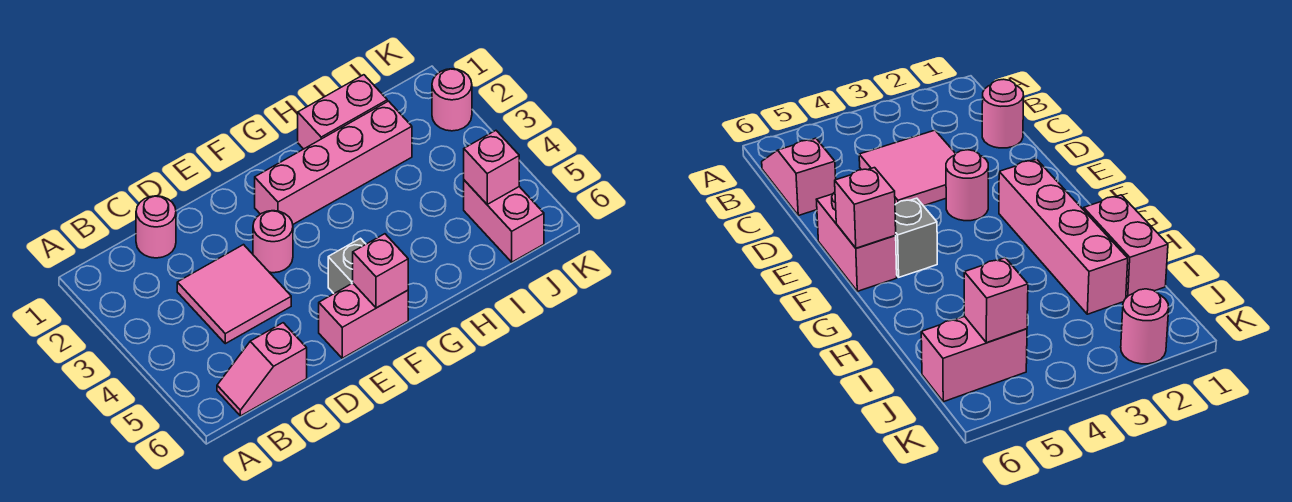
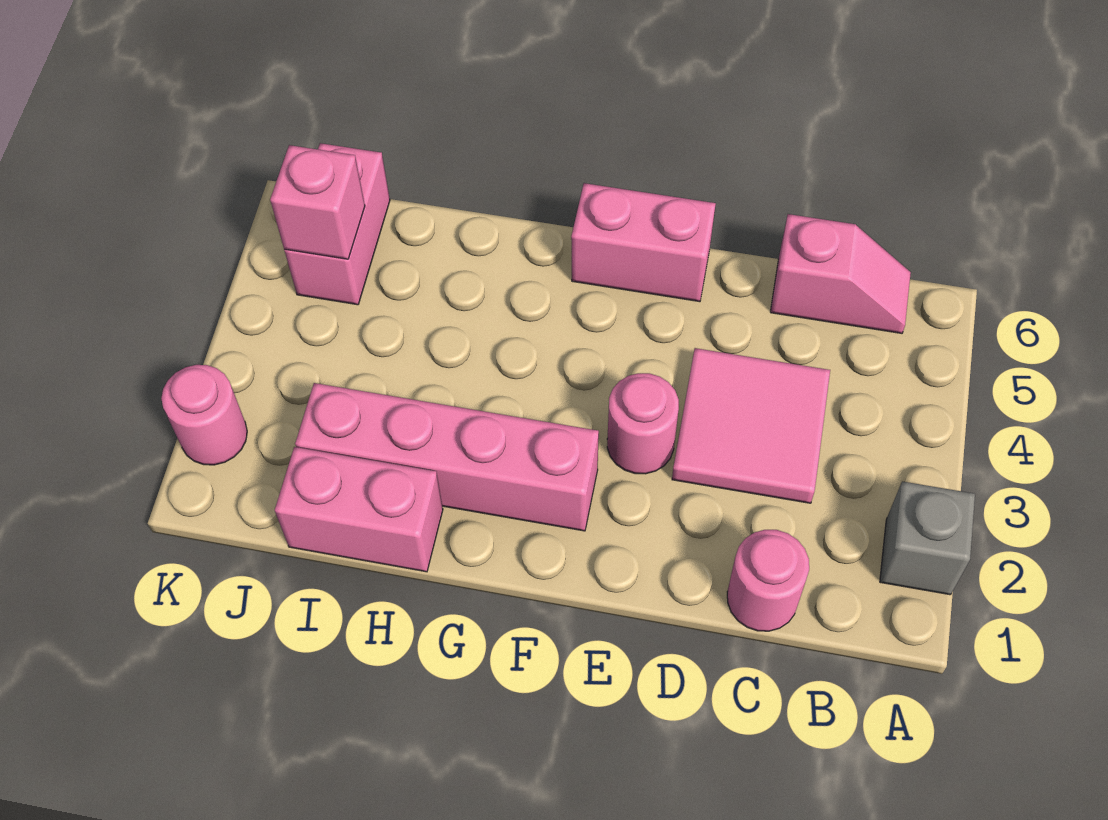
grey brick F5 level 1 -> grey brick A2 level 1
pink brick F6 level 2 -> none

